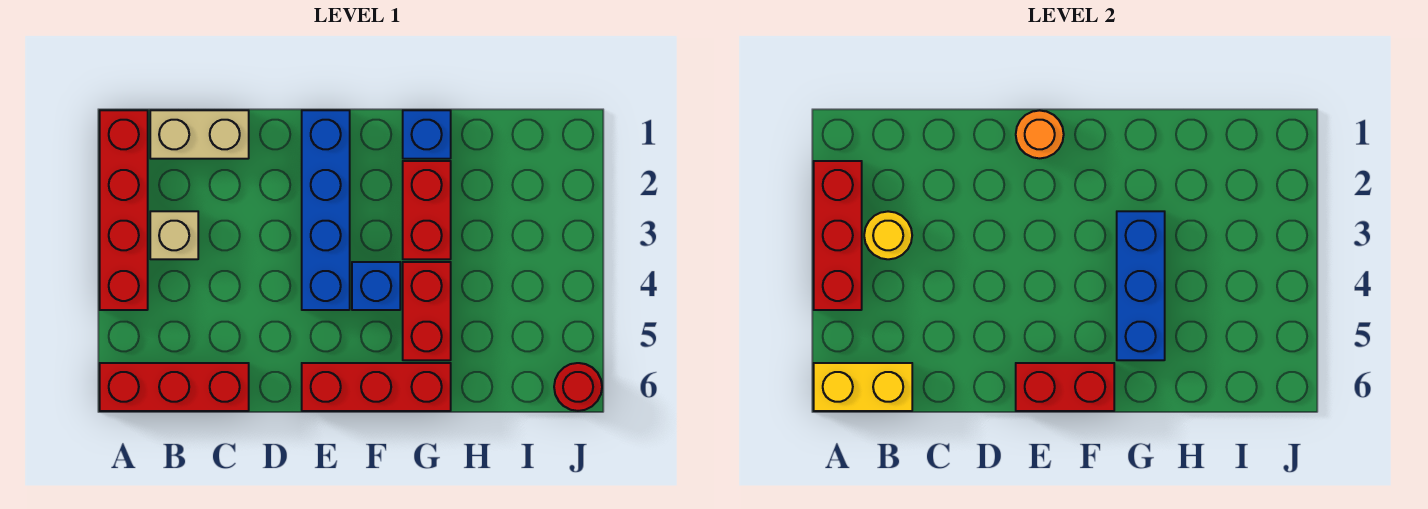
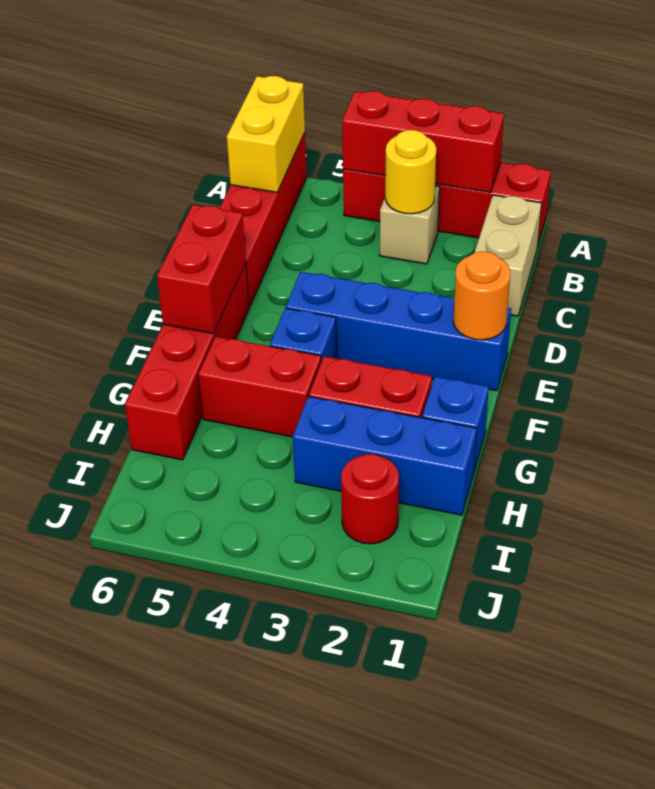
red brick A6:C6 level 1 -> red brick A6:D6 level 1
red brick E6:G6 level 1 -> red brick E6:H6 level 1
blue brick G3:G5 level 2 -> blue brick H1:H3 level 1
red round brick J6 level 1 -> red round brick I2 level 1

